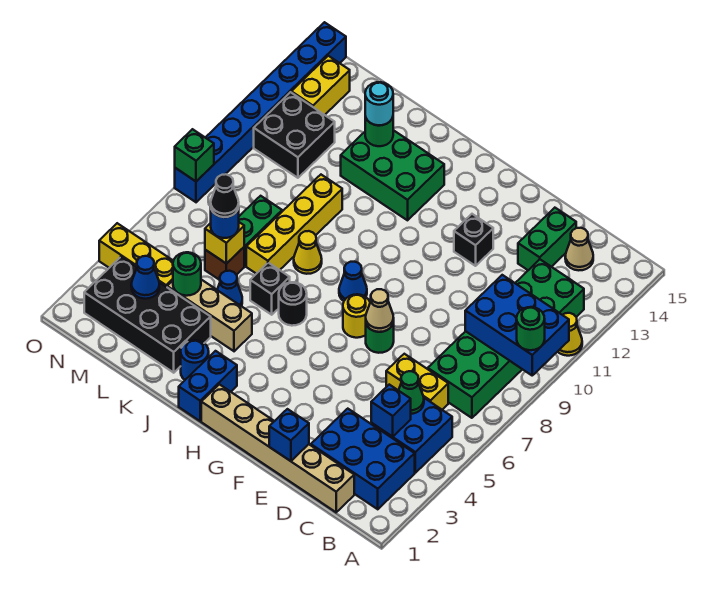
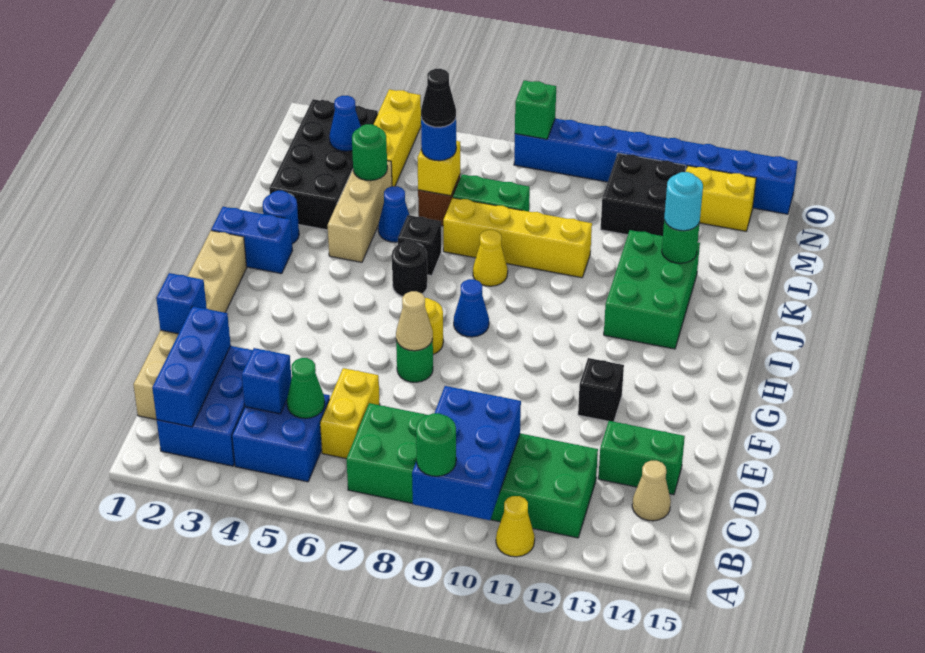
none -> blue brick B2:D2 level 2

